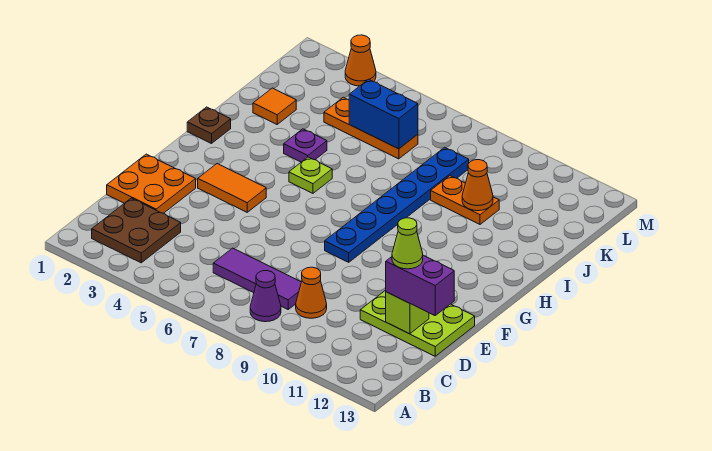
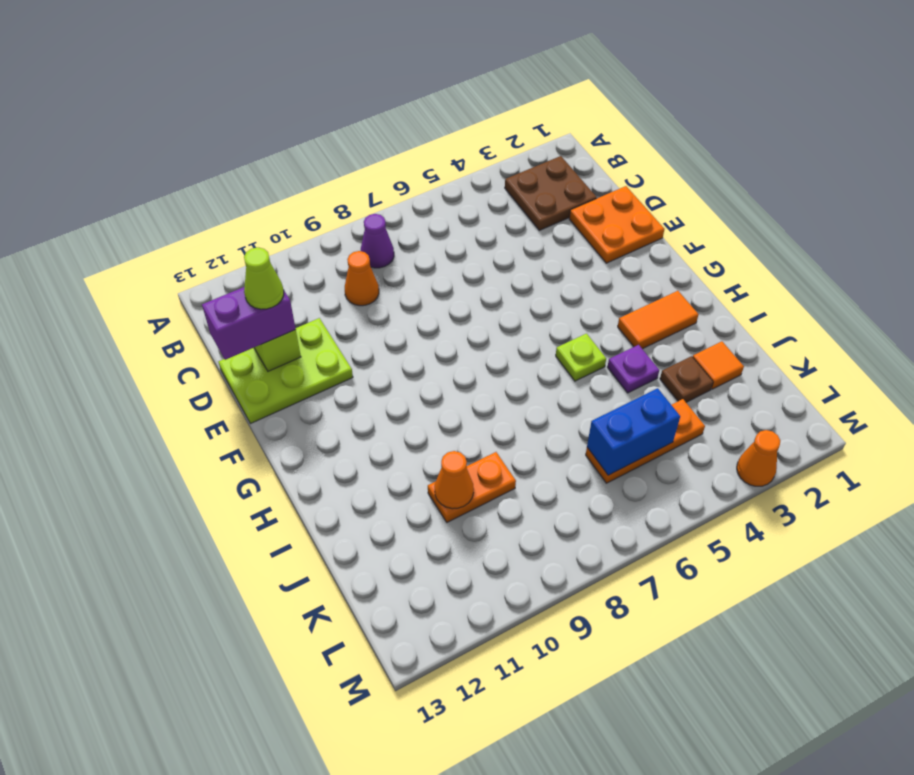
purple tile C6:C8 level 1 -> none
orange tile F3:F4 level 1 -> orange tile H2:H3 level 1
blue plate F8:K8 level 1 -> none
brown plate H1 level 1 -> brown plate J3 level 1

